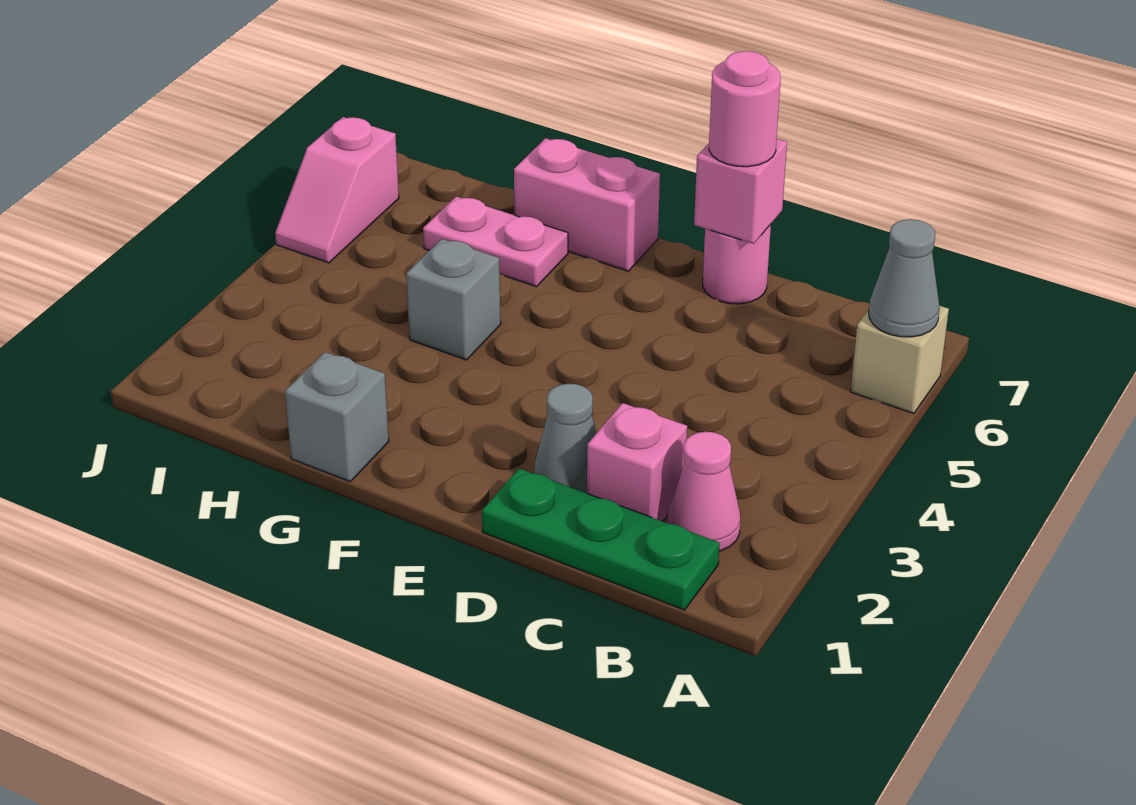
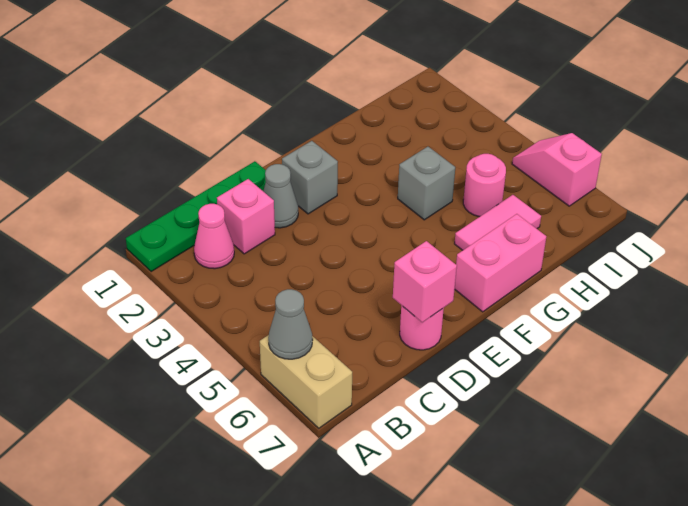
tan brick A6 level 1 -> tan brick A6:A7 level 1
green plate B1:D1 level 1 -> green plate A1:D1 level 1
pink round brick D7 level 3 -> pink round brick H5 level 1
grey brick G1 level 1 -> grey brick E2 level 1
pink plate G6:H6 level 1 -> pink tile G6:H6 level 1

